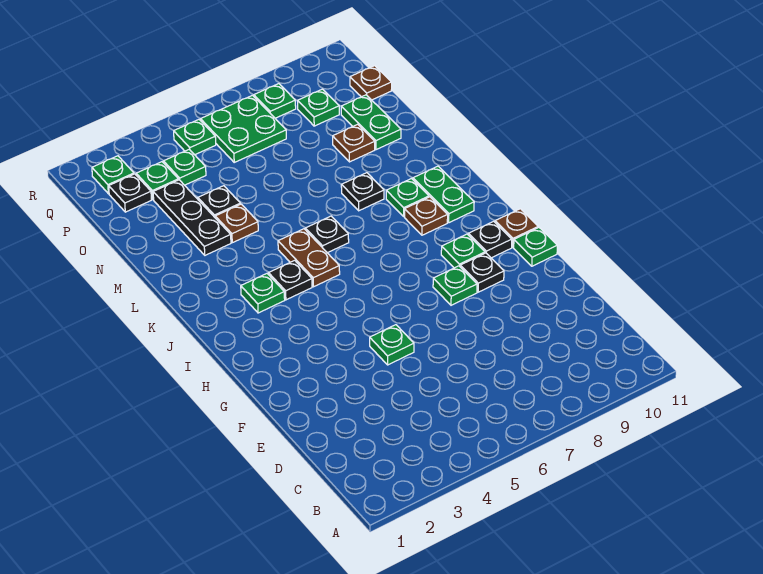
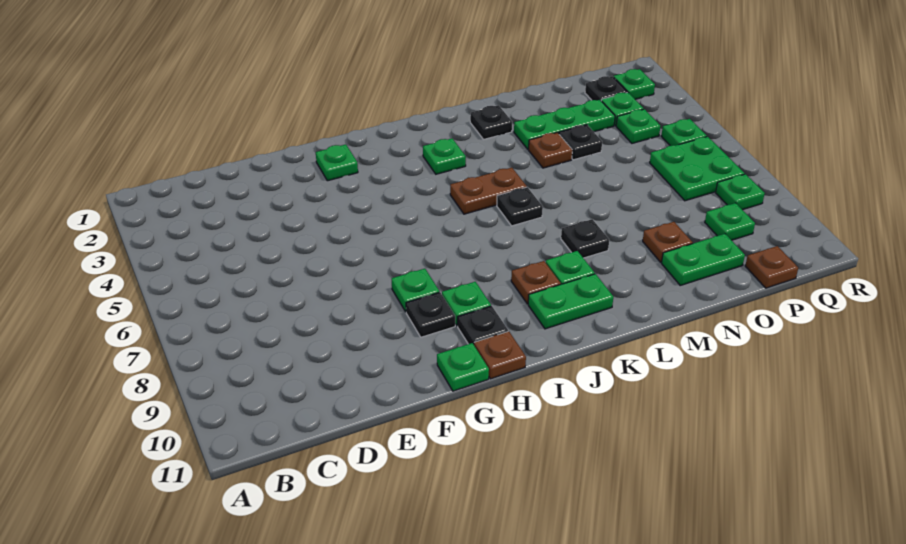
green plate F5 level 1 -> green plate G2 level 1
black plate J4 level 1 -> black plate L2 level 1
black plate M3:O3 level 1 -> green plate M3:O3 level 1

